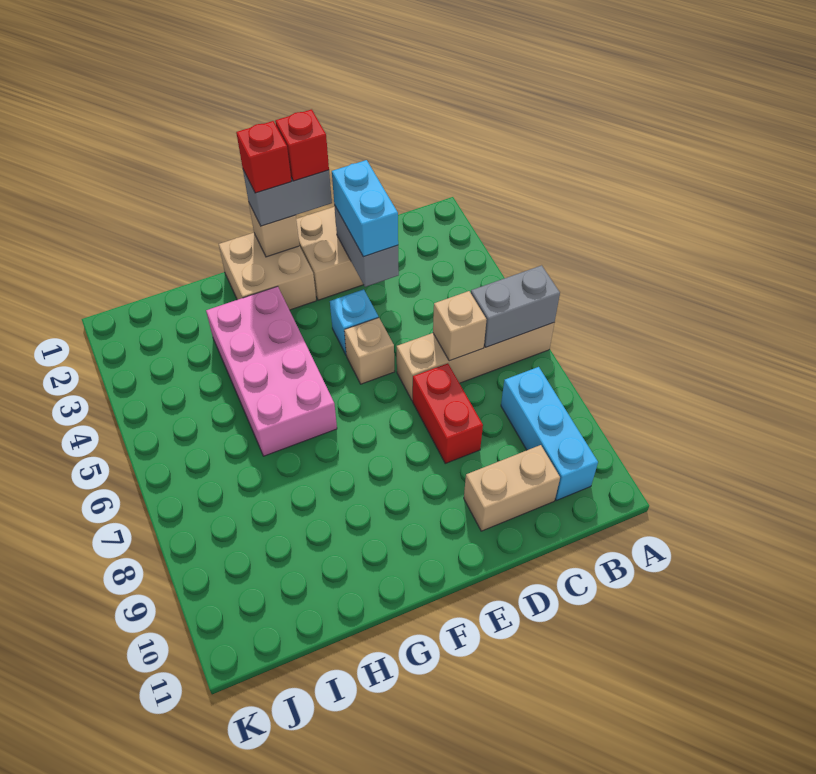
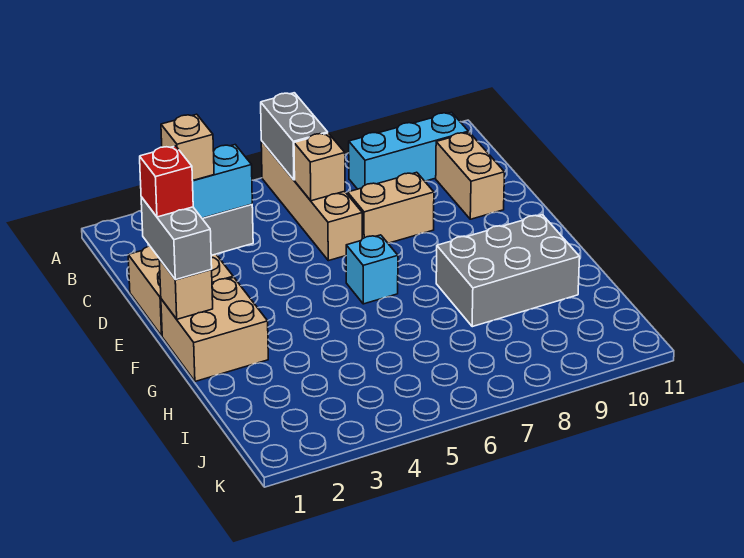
red brick D7:D8 level 1 -> tan brick D7:D8 level 1
cyan brick E4 level 1 -> cyan brick F6 level 1
tan brick E5 level 1 -> tan brick D2 level 4
red brick F1 level 4 -> none
pink brick G3:H6 level 1 -> none
none -> grey brick G8:H10 level 1

